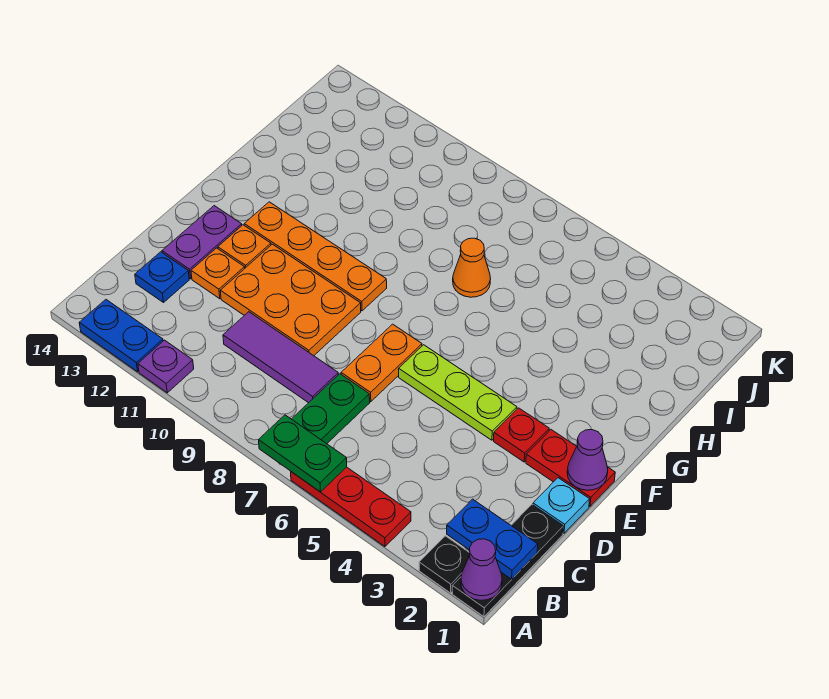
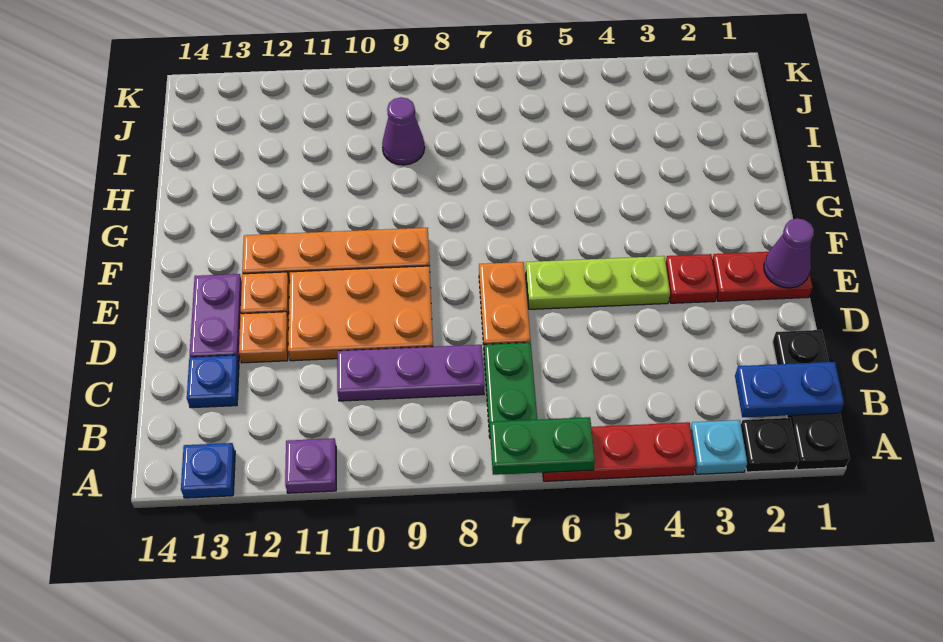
purple cone A1 level 2 -> purple cone I9 level 1
blue plate A12:A13 level 1 -> blue plate A13 level 1
purple tile C8:C10 level 1 -> purple plate C8:C10 level 1
cyan plate D1 level 1 -> cyan plate A3 level 1
orange cone H7 level 1 -> none

